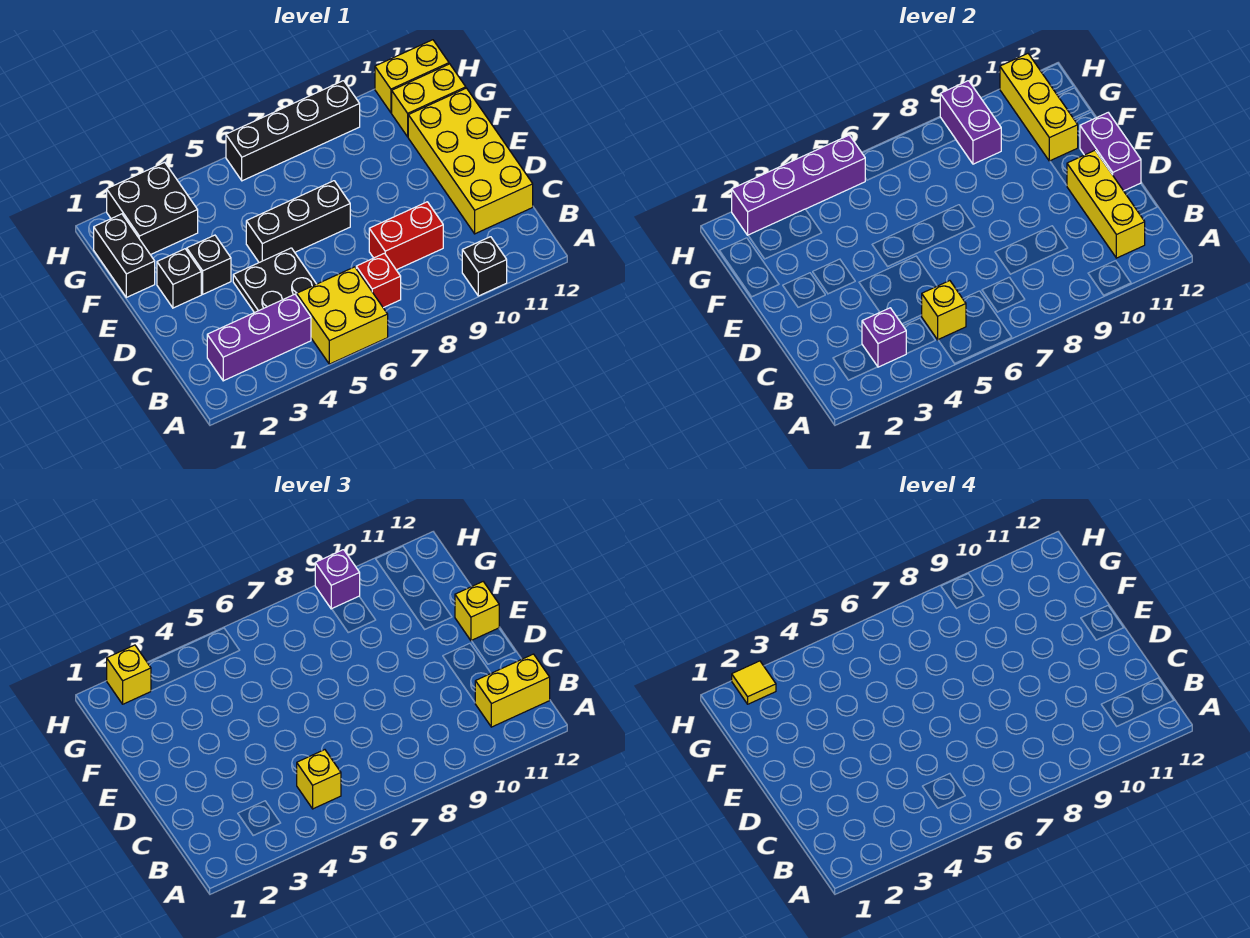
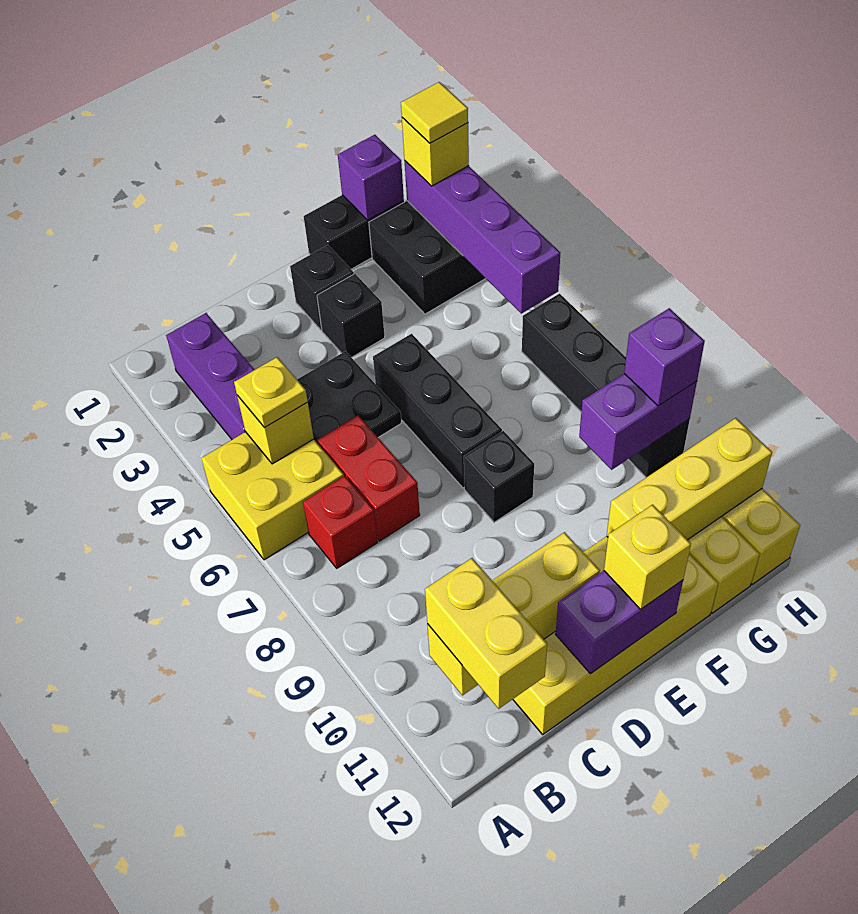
black brick A10 level 1 -> black brick E8 level 1
purple brick B3 level 2 -> purple brick G1 level 2
yellow brick B5 level 3 -> yellow plate B5 level 3
red brick C8:C9 level 1 -> red brick C6:C7 level 1

